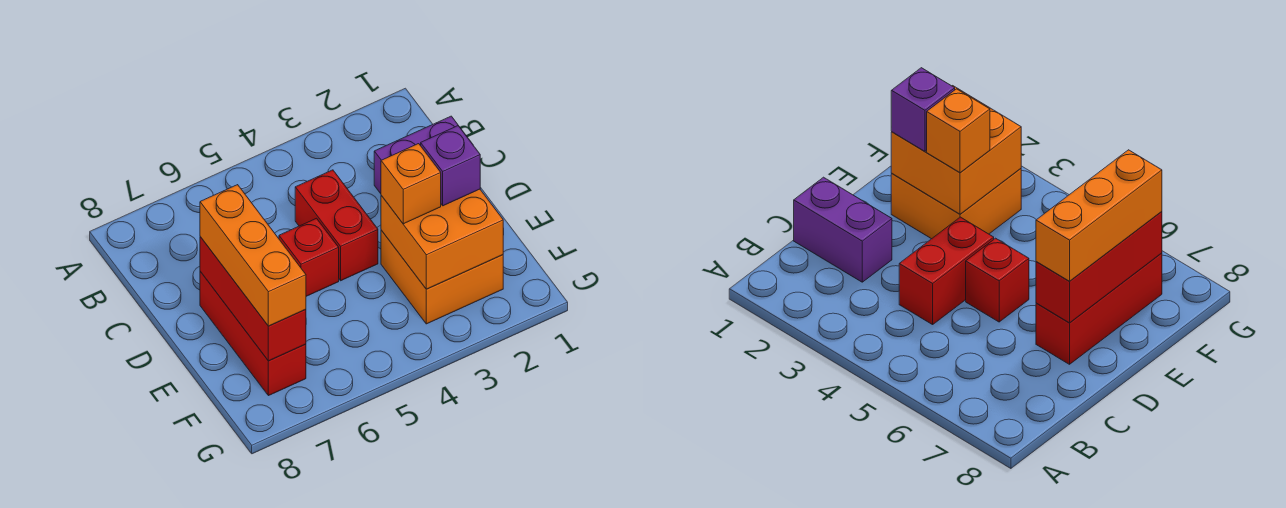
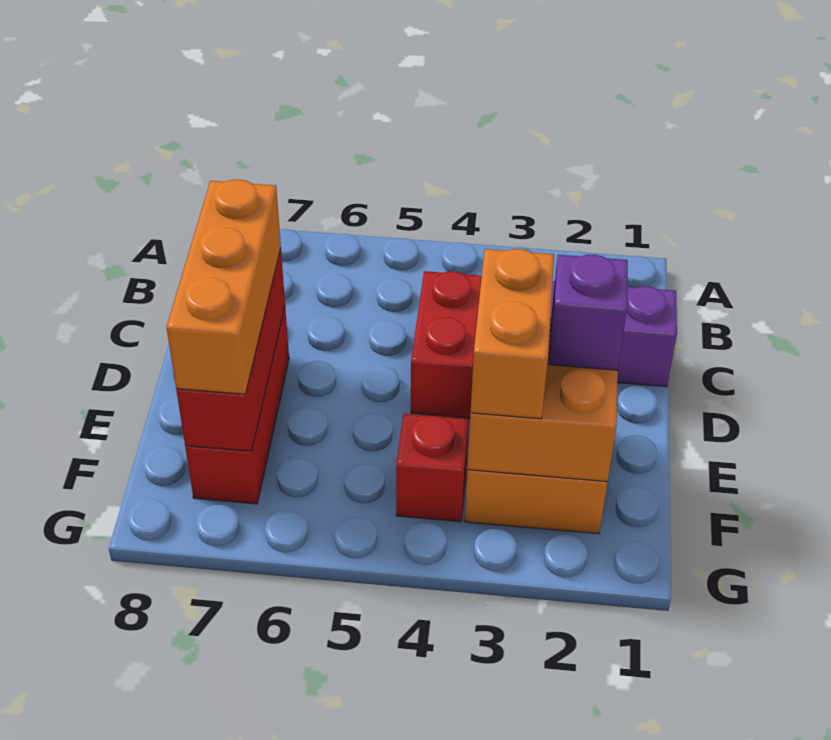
red brick D5 level 1 -> red brick F4 level 1
orange brick E3 level 3 -> orange brick E3:F3 level 3

